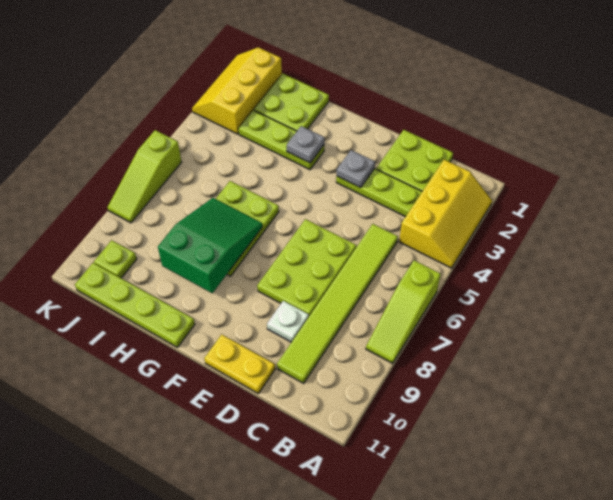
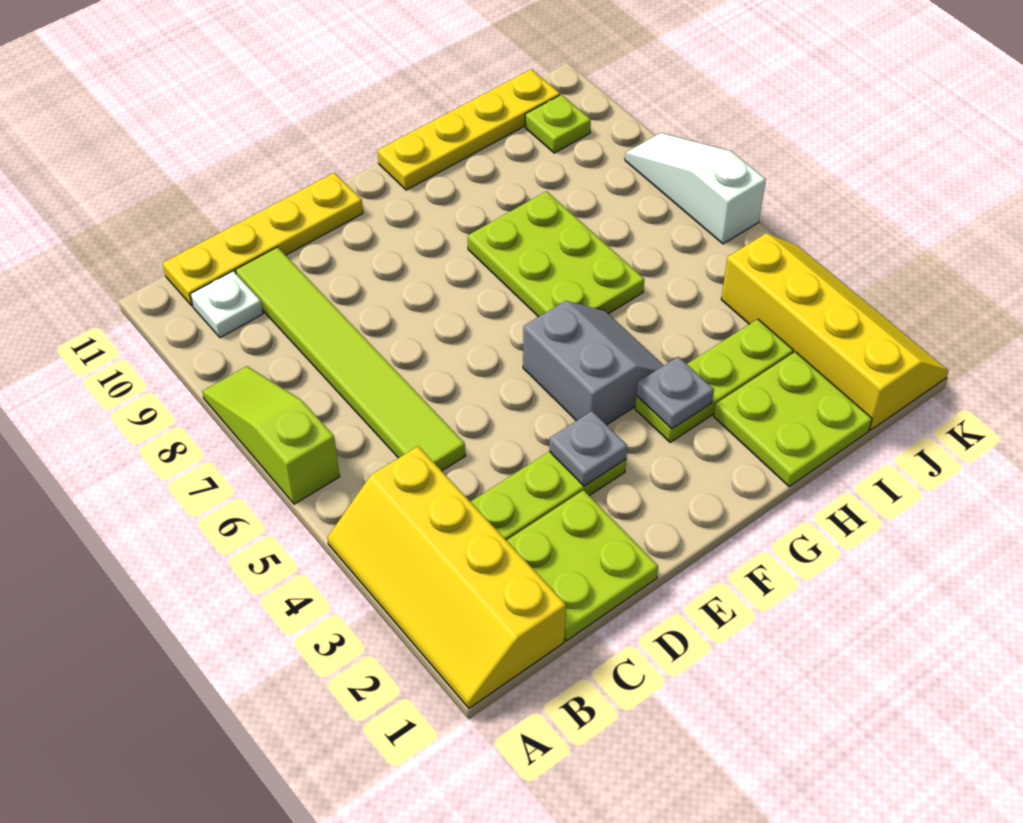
yellow slope A2:B4 level 1 top B -> yellow slope A1:B4 level 1 top B
lime plate D6:E8 level 1 -> none
white plate D9 level 1 -> white plate B10 level 1
yellow plate D11:E11 level 1 -> yellow plate B11:E11 level 1
none -> grey slope F4:G5 level 1 top F
green slope G7:H9 level 2 top 9 -> none
lime plate G11:J11 level 1 -> yellow plate G11:J11 level 1
yellow slope J1:K3 level 1 top J -> yellow slope J1:K4 level 1 top J
lime slope K6:K8 level 1 top 6 -> white slope K6:K8 level 1 top 6

